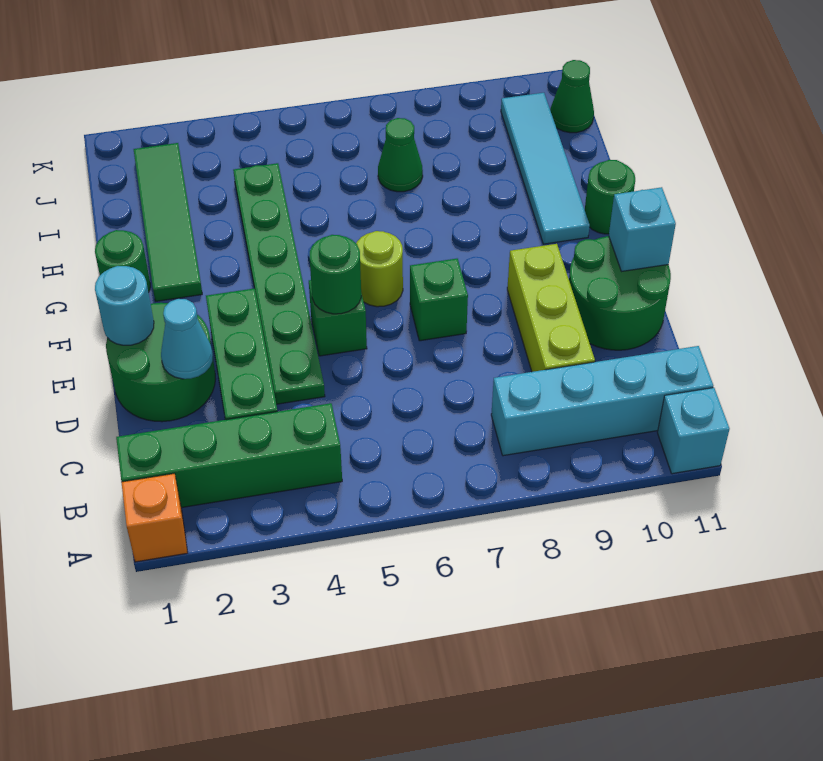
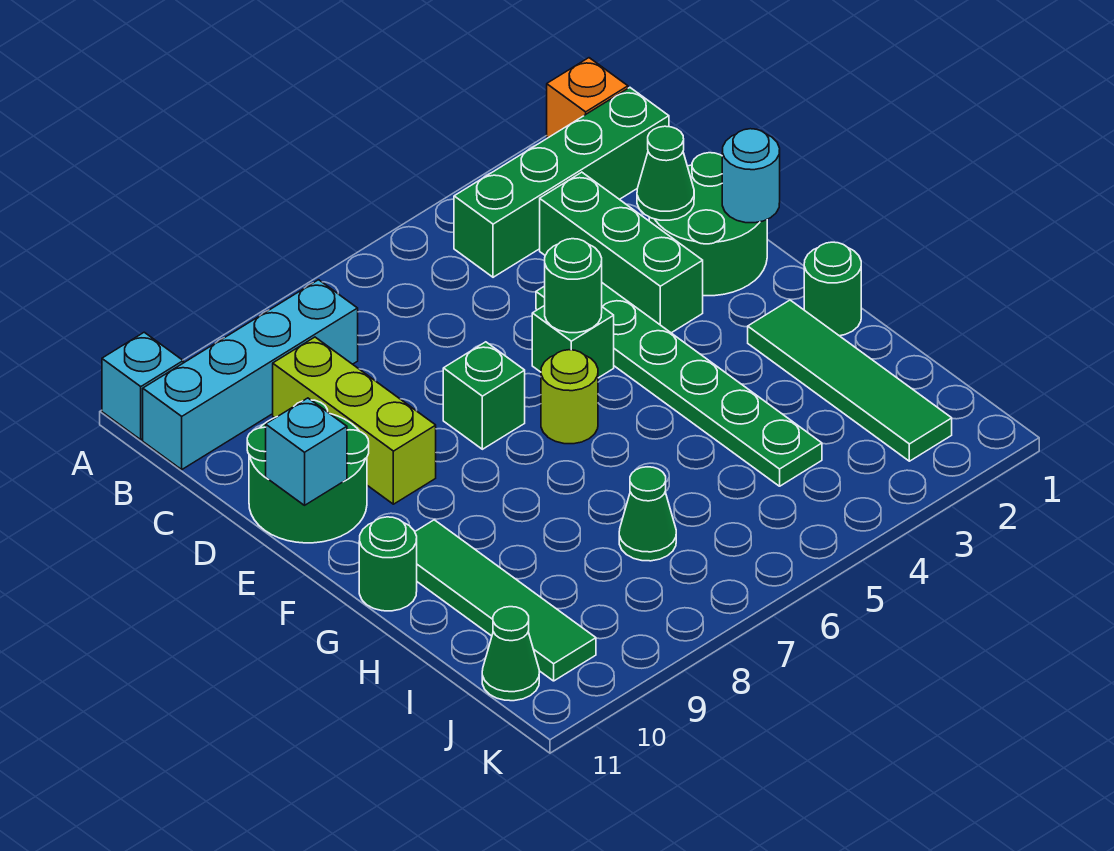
cyan cone D2 level 2 -> green cone D2 level 2
cyan tile G10:J10 level 1 -> green tile G10:J10 level 1

